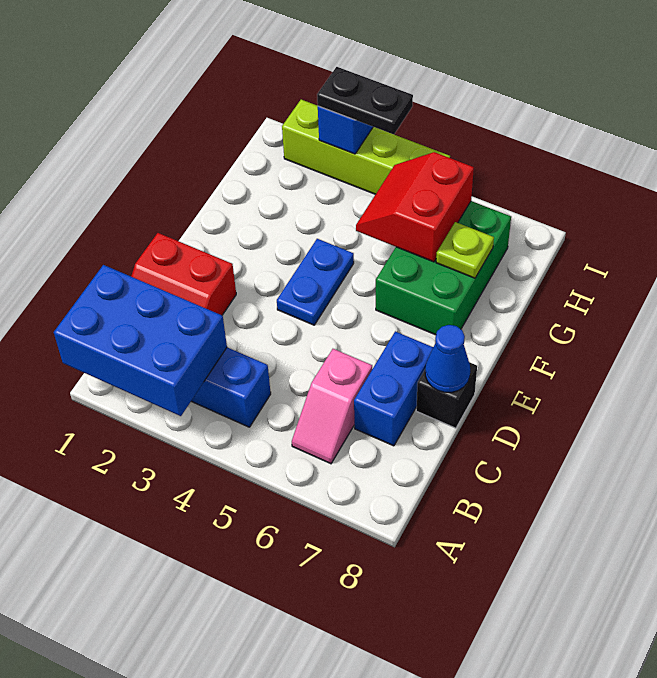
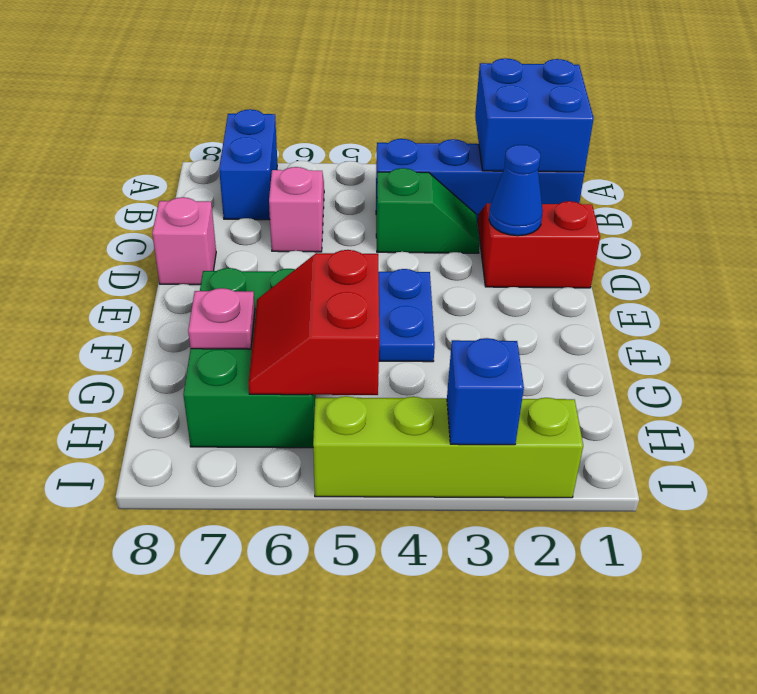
blue brick A1:B3 level 2 -> blue brick A1:B2 level 2
none -> green slope C3:C4 level 1 top 4
blue brick C7:D7 level 1 -> blue brick A7:B7 level 1
black brick D8 level 1 -> pink brick D8 level 1
blue cone D8 level 2 -> blue cone D2 level 2
red slope G5:H6 level 2 top 6 -> red slope G5:H6 level 2 top 5
lime plate G7 level 2 -> pink plate G7 level 2
black plate I3:I4 level 3 -> none

